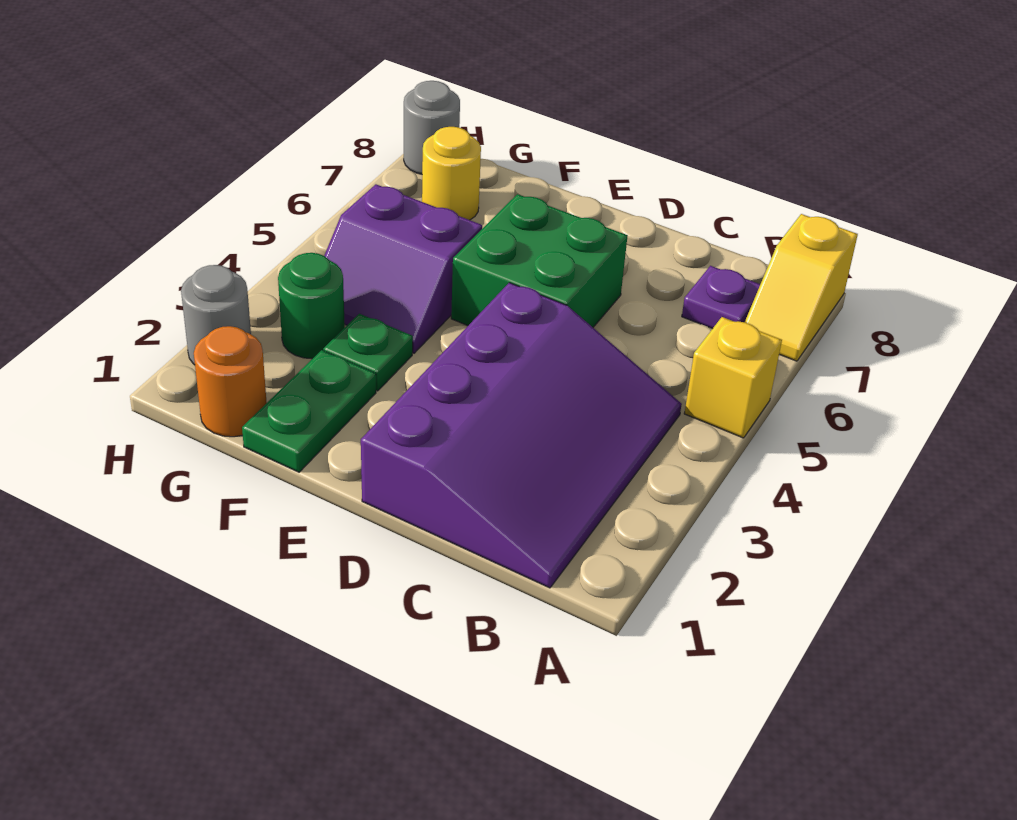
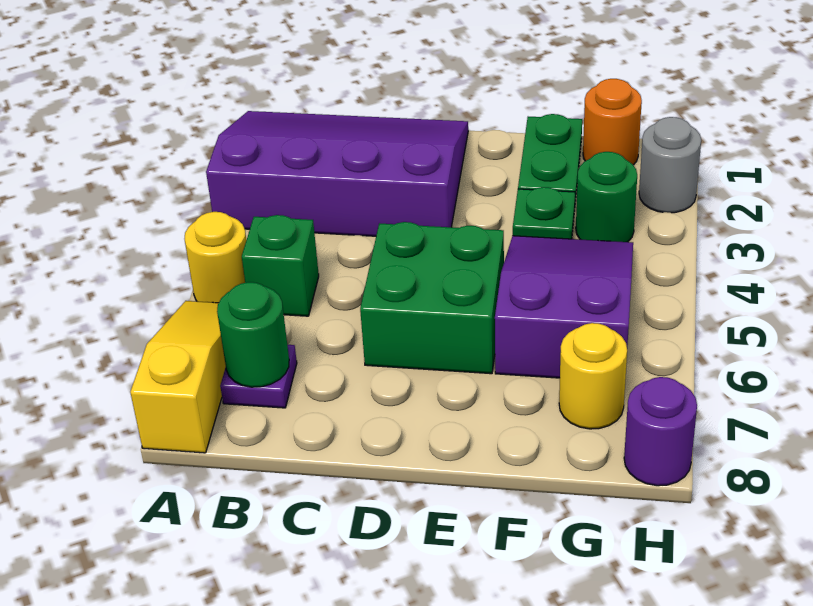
yellow brick A5 level 1 -> yellow round brick A5 level 1
yellow slope A7:A8 level 1 top 8 -> yellow slope A6:A8 level 1 top 8
purple slope B1:D4 level 1 top D -> purple slope A1:D3 level 1 top 3
none -> green brick B5 level 1
none -> green round brick B7 level 2
purple slope F4:G5 level 1 top 5 -> purple slope F4:G6 level 1 top 6
grey round brick H8 level 1 -> purple round brick H8 level 1

